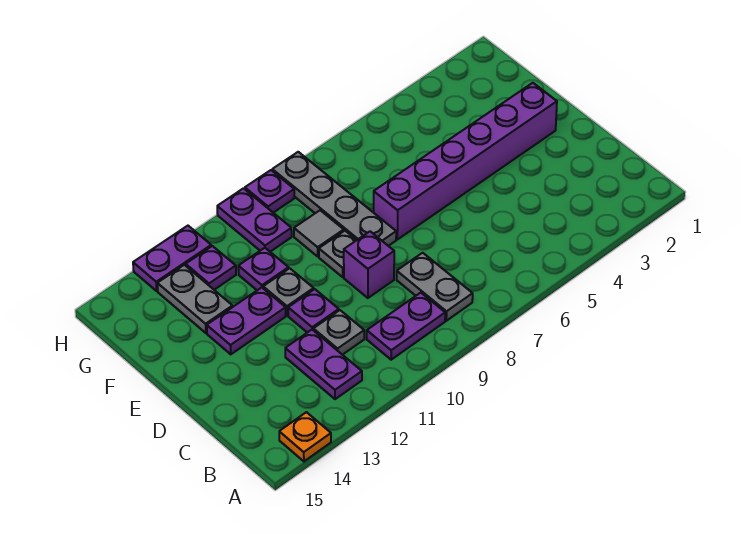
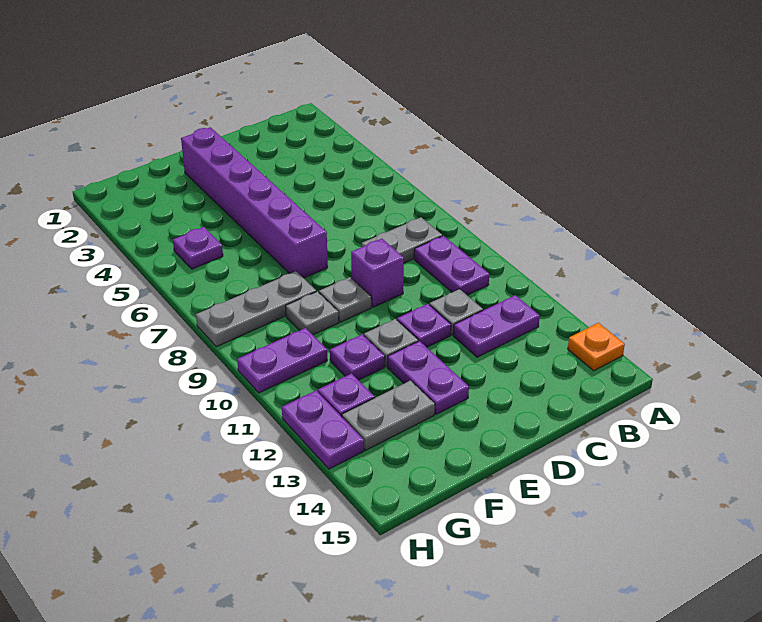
grey plate E8:H8 level 1 -> grey plate F8:H8 level 1
grey tile F9 level 1 -> grey plate F9 level 1
purple plate H9 level 1 -> purple plate G5 level 1

